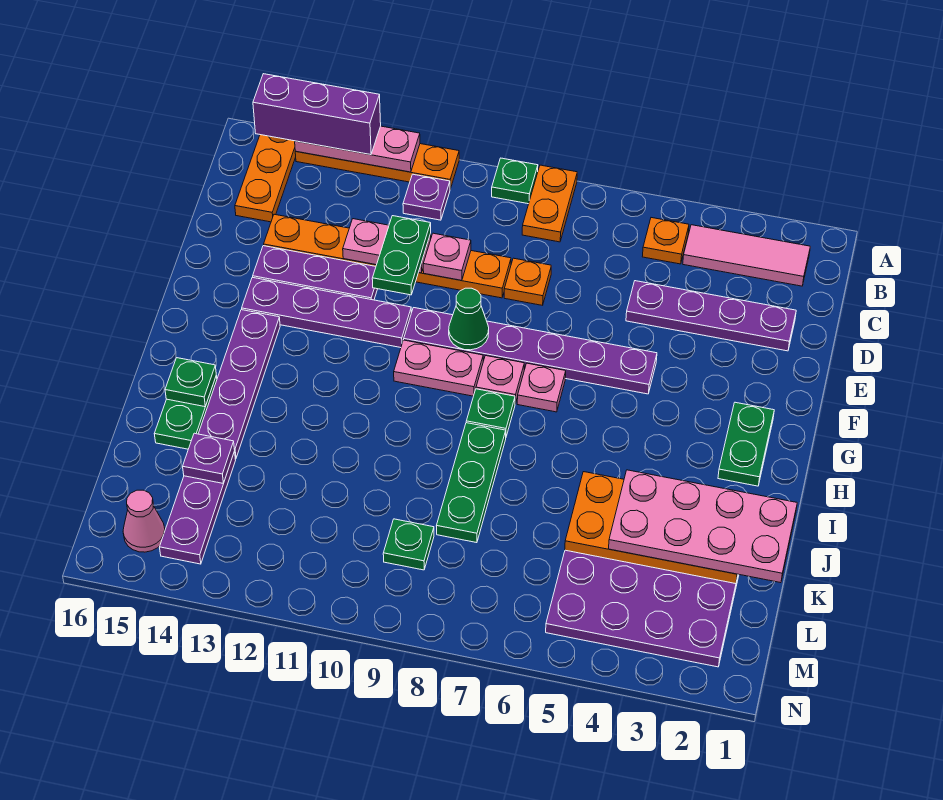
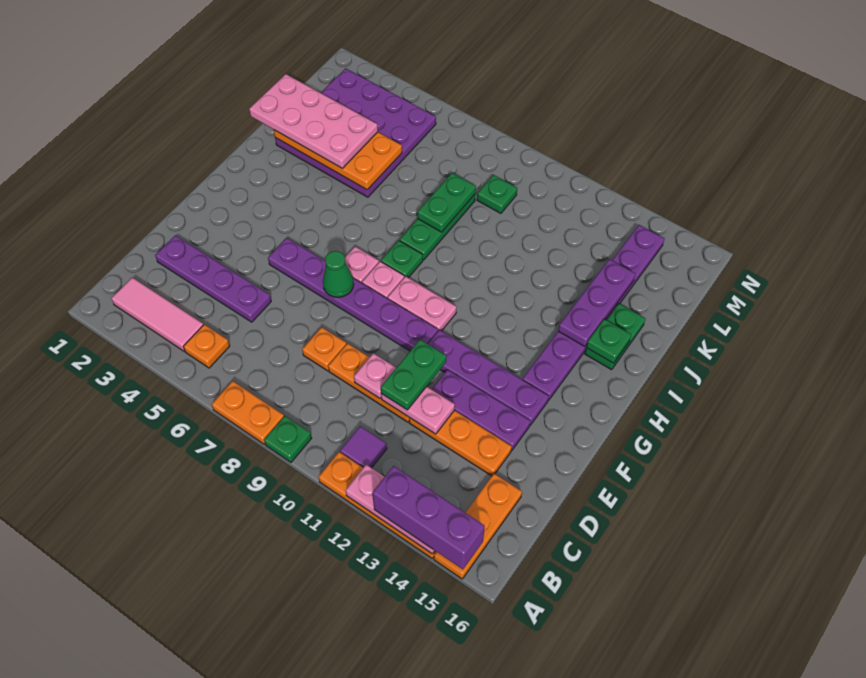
orange plate A8:B8 level 1 -> orange plate A7:A8 level 1
purple plate B11 level 1 -> purple tile B11 level 1
green cone F9 level 2 -> green cone F7 level 2
green plate G2:H2 level 1 -> green plate J8:K8 level 2
purple plate K14 level 2 -> purple plate I14:K14 level 2
pink cone M15 level 1 -> none

